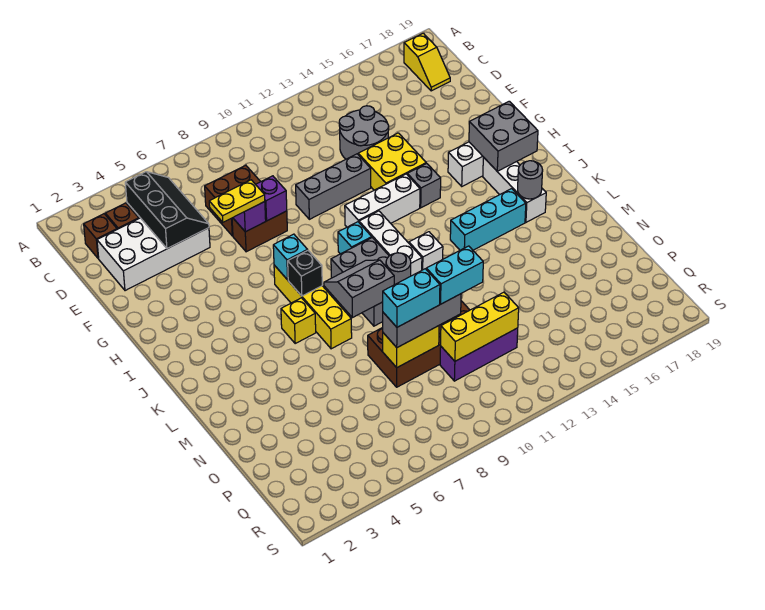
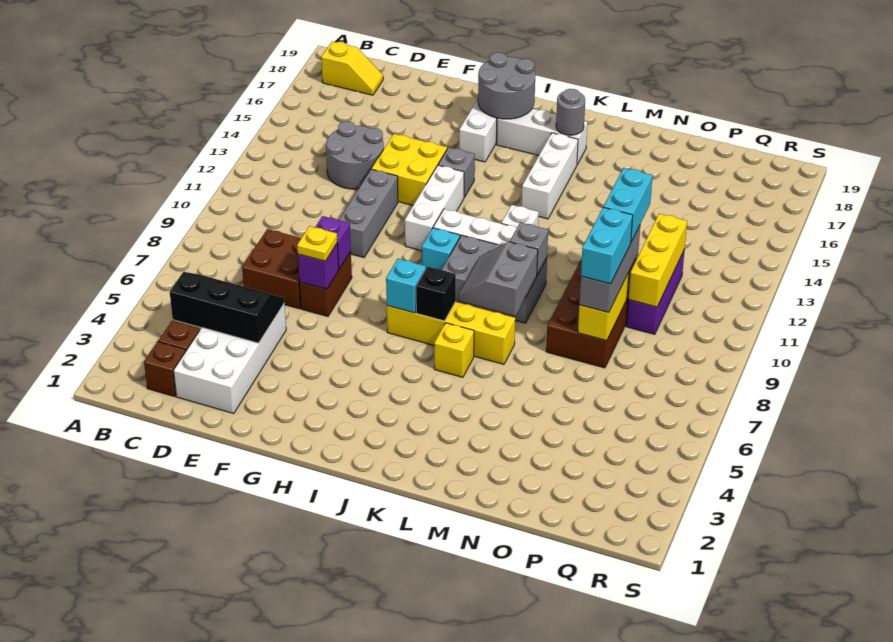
yellow plate F6:F7 level 3 -> yellow plate F7 level 3
grey brick H17:I18 level 2 -> grey round brick H17:I18 level 2
cyan brick K14:K16 level 1 -> white brick K14:K16 level 1
grey round brick L10 level 2 -> grey brick L10 level 2

